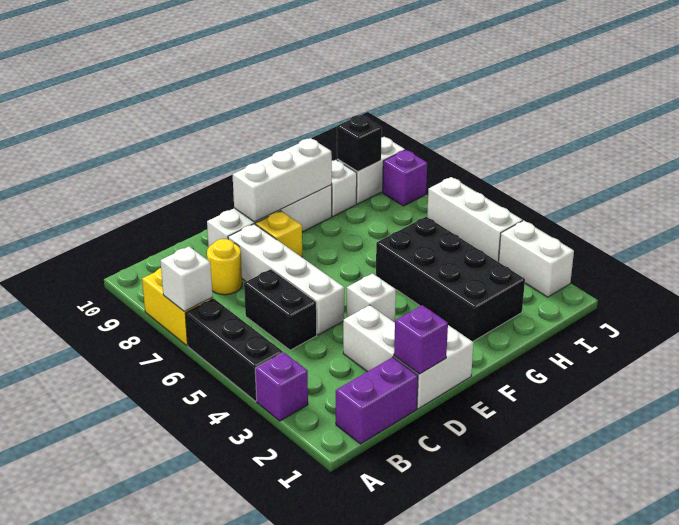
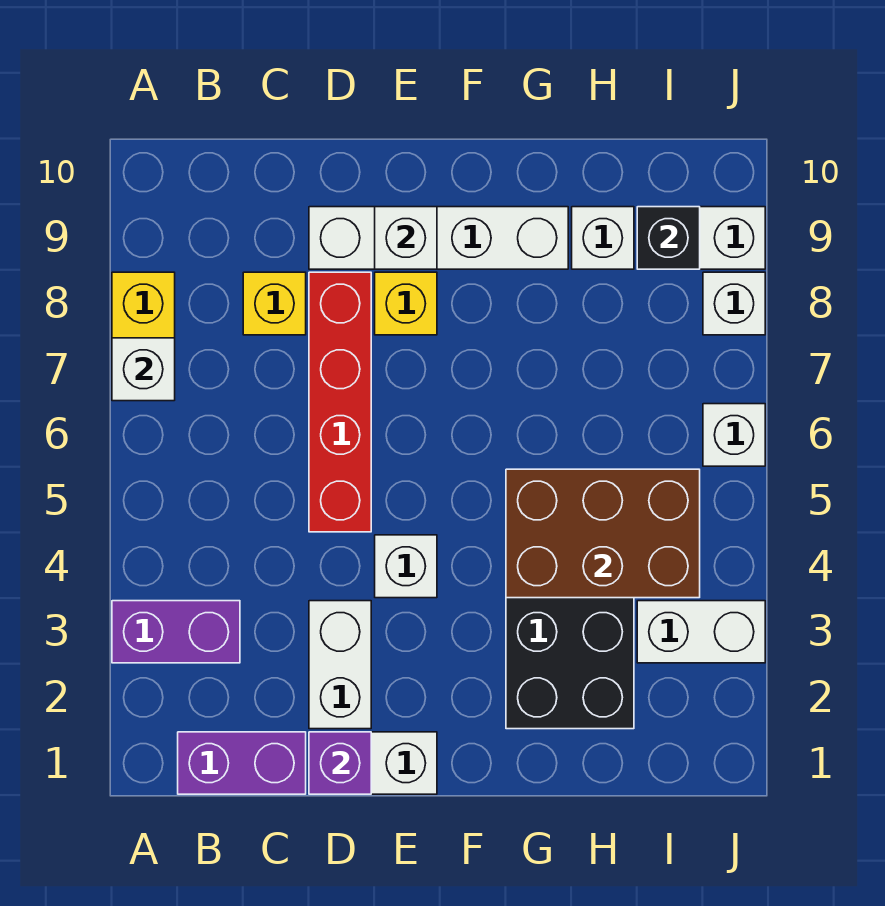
purple brick A3 level 1 -> purple brick A3:B3 level 1
black brick A4:A6 level 1 -> none
black brick C5:C6 level 1 -> none
yellow round brick C8 level 1 -> yellow brick C8 level 1
white brick D5:D8 level 1 -> red brick D5:D8 level 1
white brick E9:G9 level 2 -> white brick E9 level 2
none -> brown brick G4:I5 level 2
white brick J2:J3 level 1 -> white brick I3:J3 level 1
white brick J4:J6 level 1 -> white brick J6 level 1
purple brick J8 level 1 -> white brick J8 level 1

